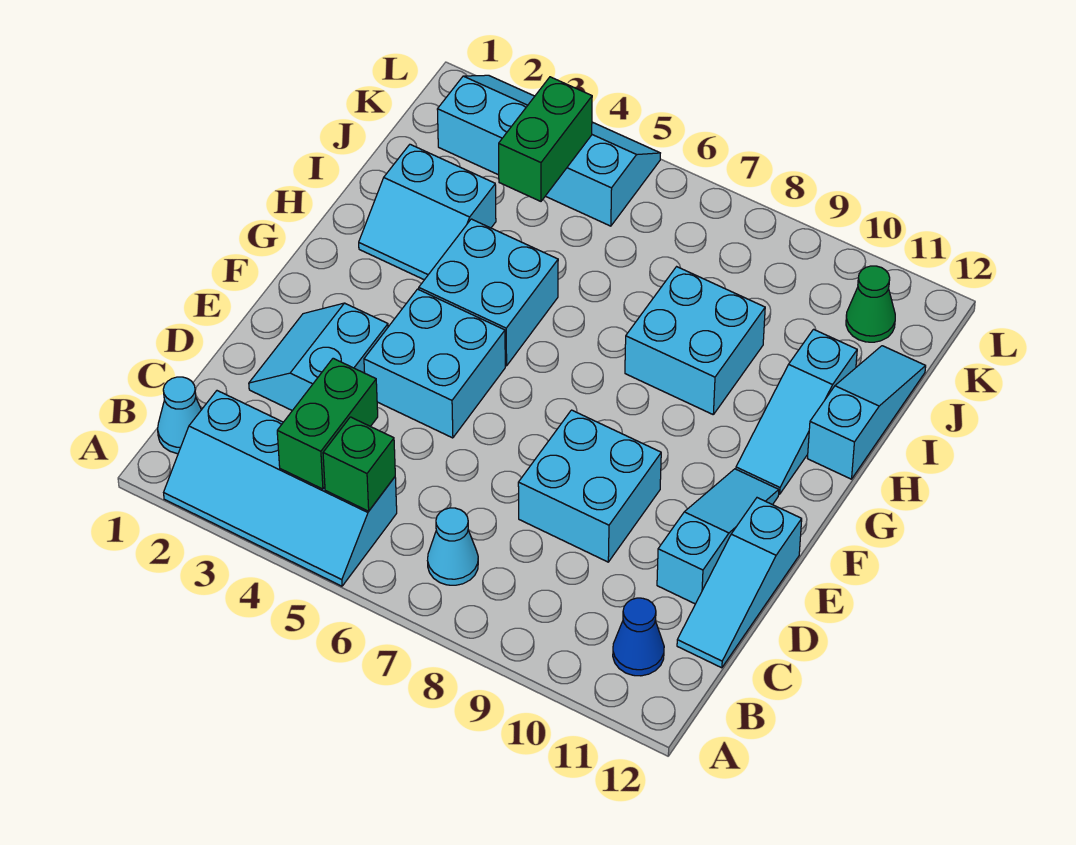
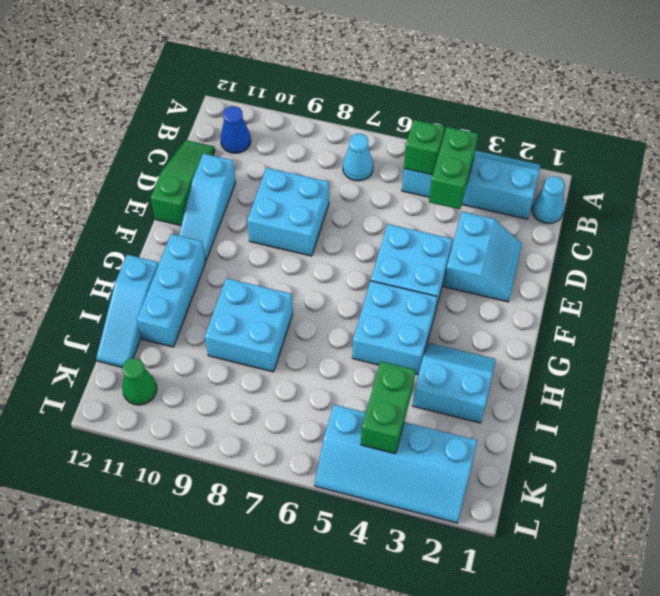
cyan slope C12:E12 level 1 top E -> green slope C12:E12 level 1 top E
cyan slope G11:I11 level 1 top I -> cyan brick G11:I11 level 1

